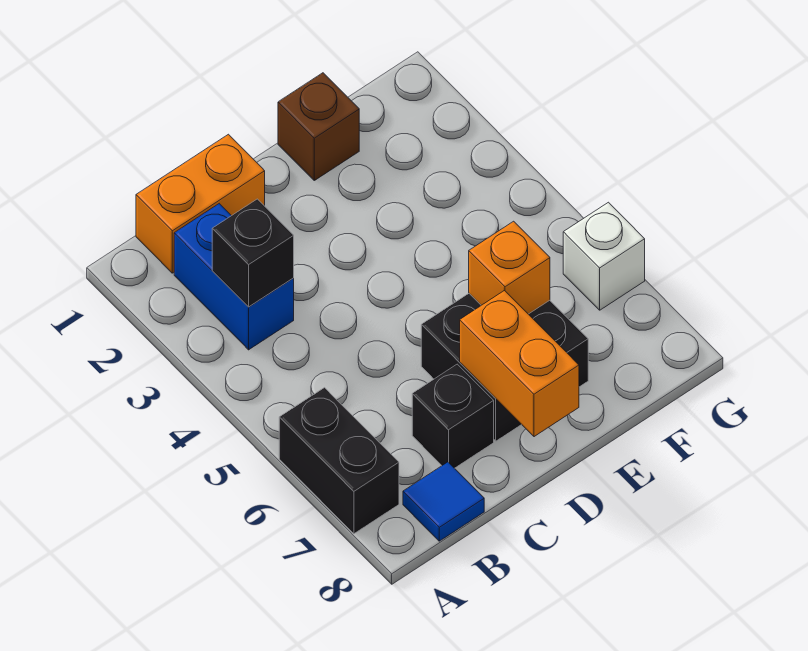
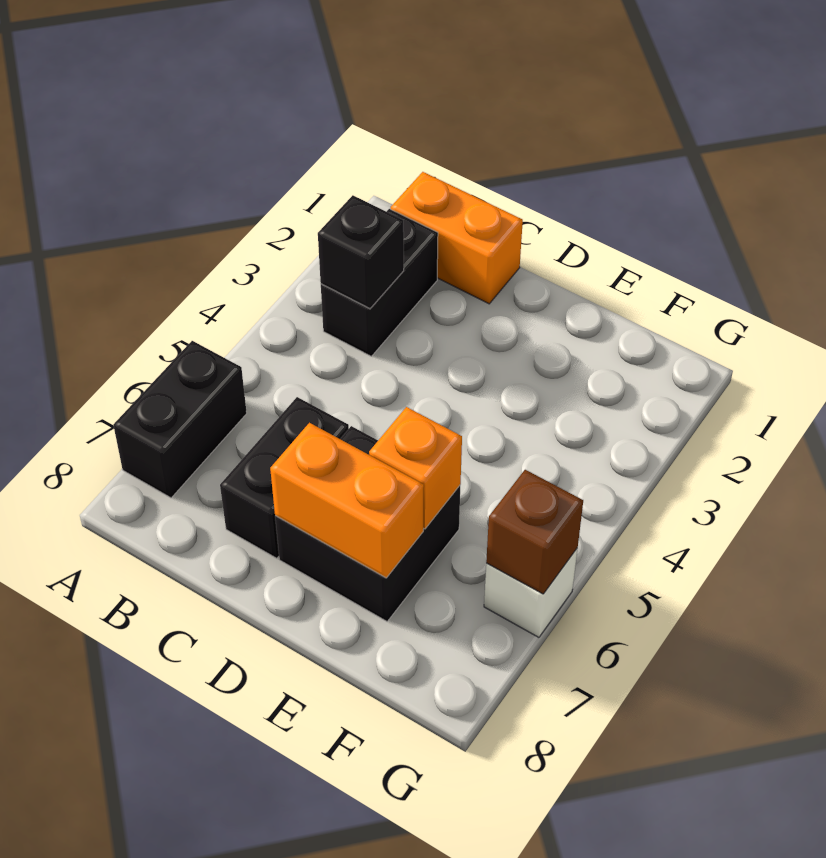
blue brick B2:B3 level 1 -> black brick B2:B3 level 1
blue tile B8 level 1 -> none
black brick C7 level 1 -> black brick C6:C7 level 1
orange brick D7:D8 level 2 -> orange brick D7:E7 level 2
brown brick E1 level 1 -> brown brick G6 level 2

